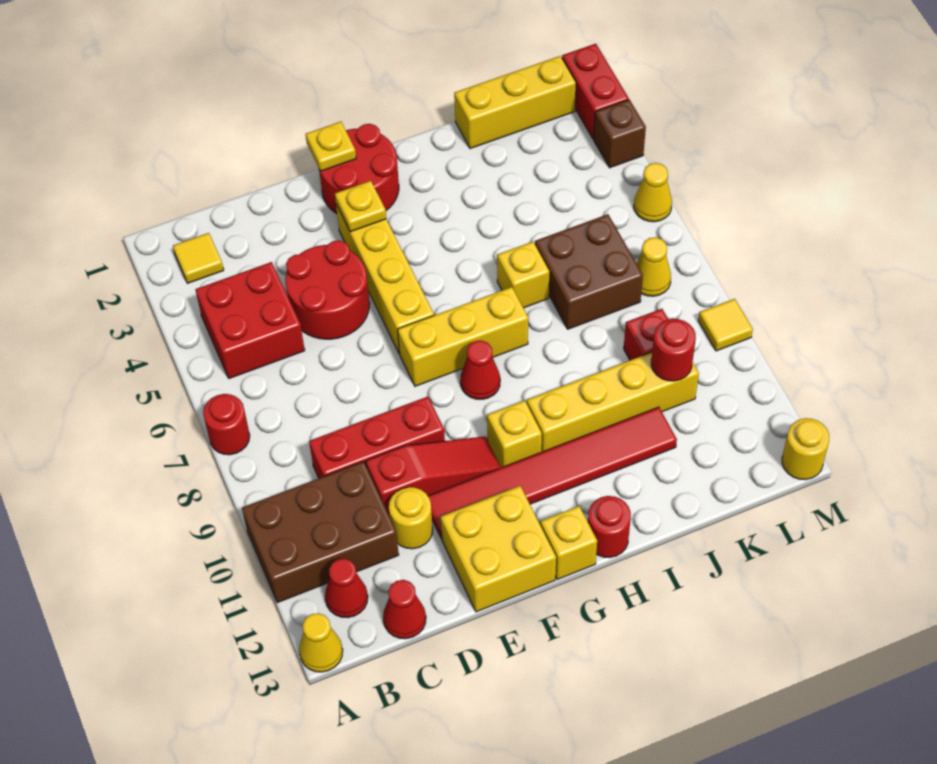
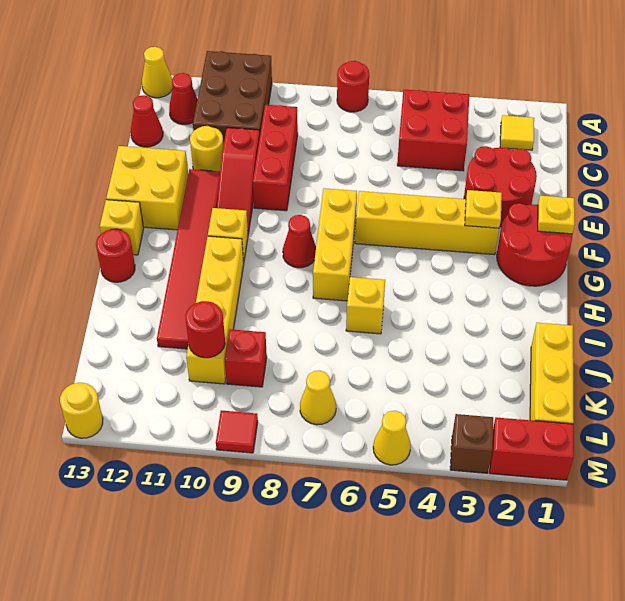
red round brick D4:E5 level 1 -> red round brick D2:E3 level 1
brown brick J6:K7 level 1 -> none
yellow tile M9 level 1 -> red tile M9 level 1

